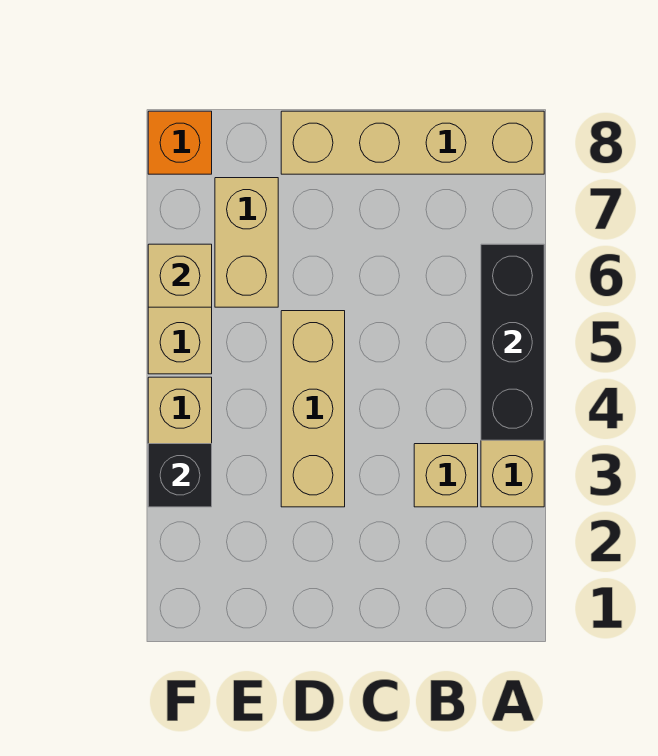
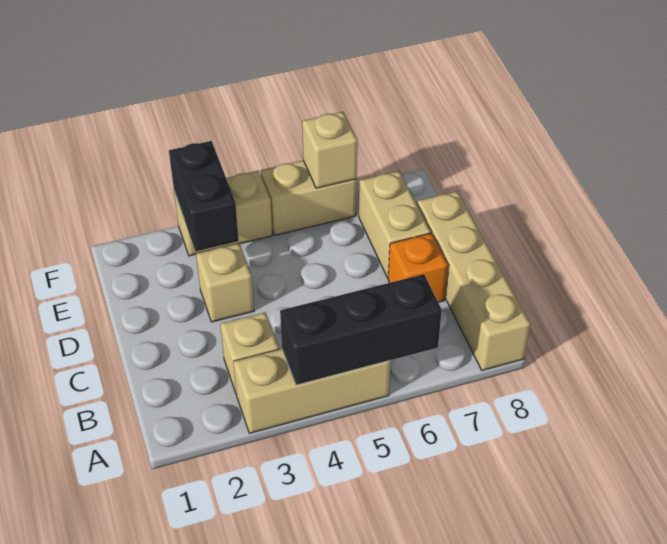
tan brick D3:D5 level 1 -> tan brick D3 level 1
tan brick E6:E7 level 1 -> tan brick D7:E7 level 1
black brick F3 level 2 -> black brick E3:F3 level 2
orange brick F8 level 1 -> orange brick C7 level 1

